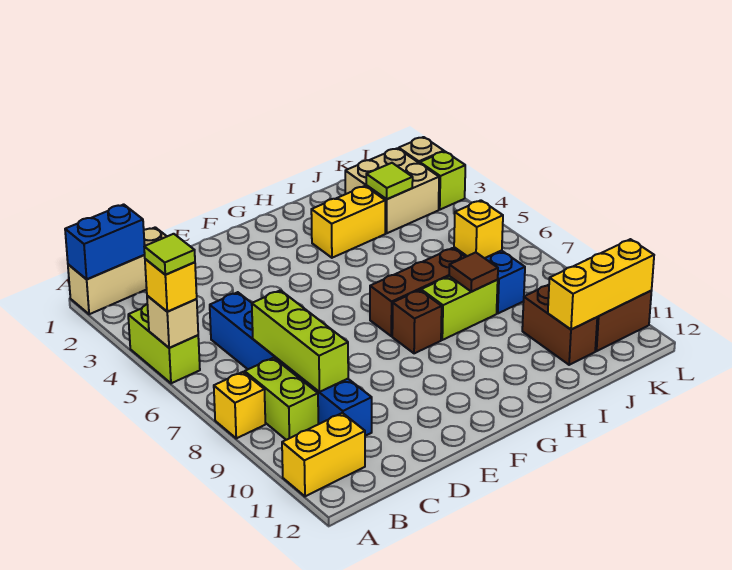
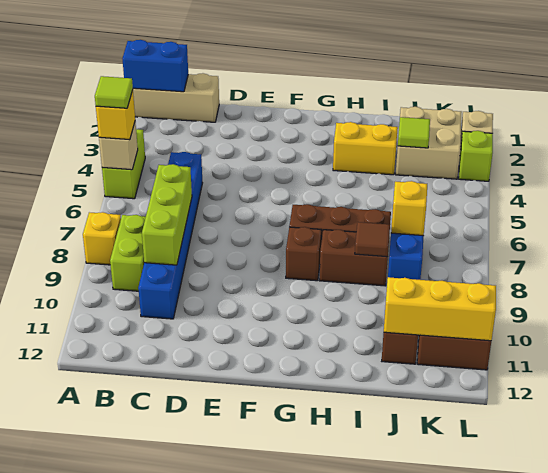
yellow brick A11:B11 level 1 -> none
lime brick H8:I8 level 1 -> brown brick H8:I8 level 1

